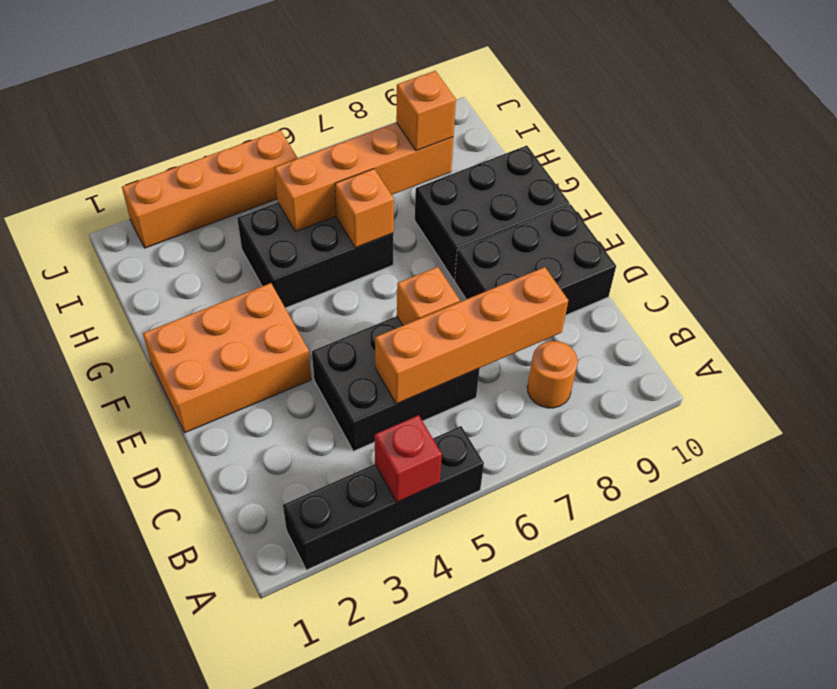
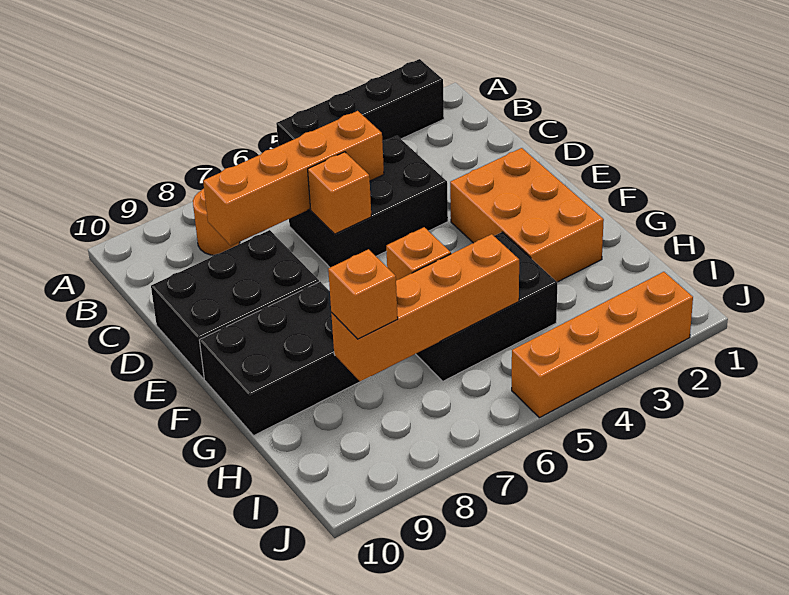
red brick A4 level 2 -> none
orange brick E1:F3 level 1 -> orange brick E2:G3 level 1

